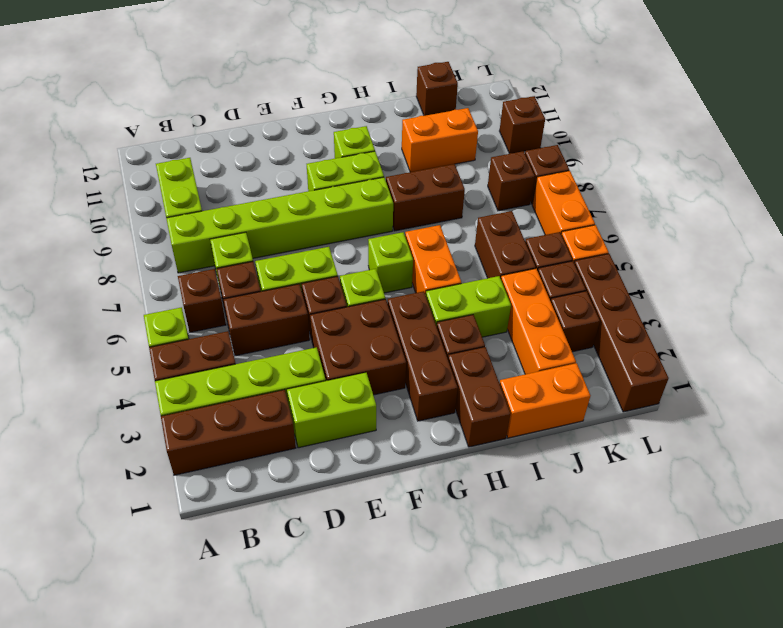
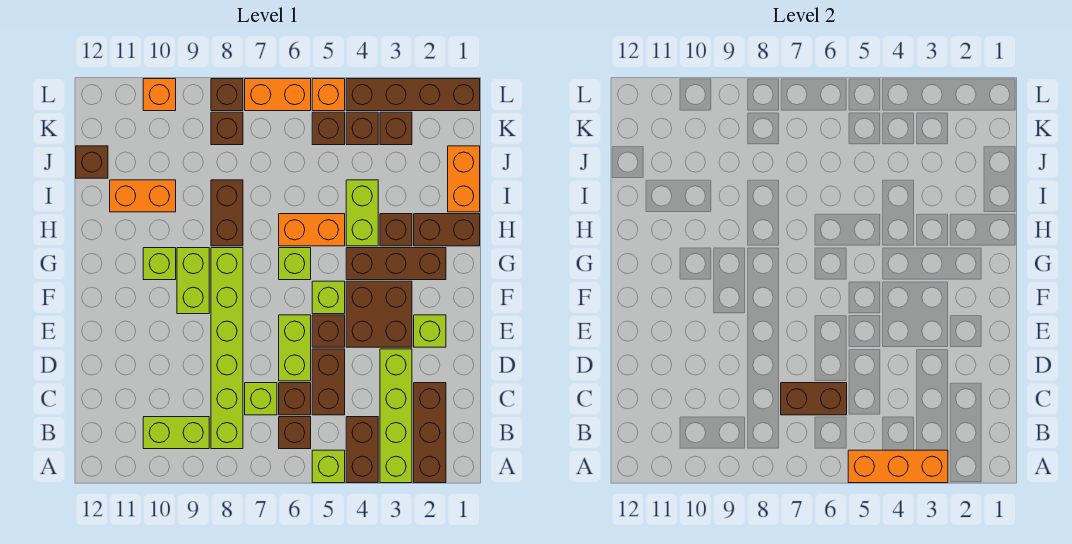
lime brick D2:E2 level 1 -> lime brick E2 level 1
orange brick I10:J10 level 1 -> orange brick I10:I11 level 1
orange brick J2:J4 level 1 -> orange brick A3:A5 level 2
brown brick J5:J6 level 1 -> brown brick C6:C7 level 2
brown brick L10 level 1 -> orange brick L10 level 1

